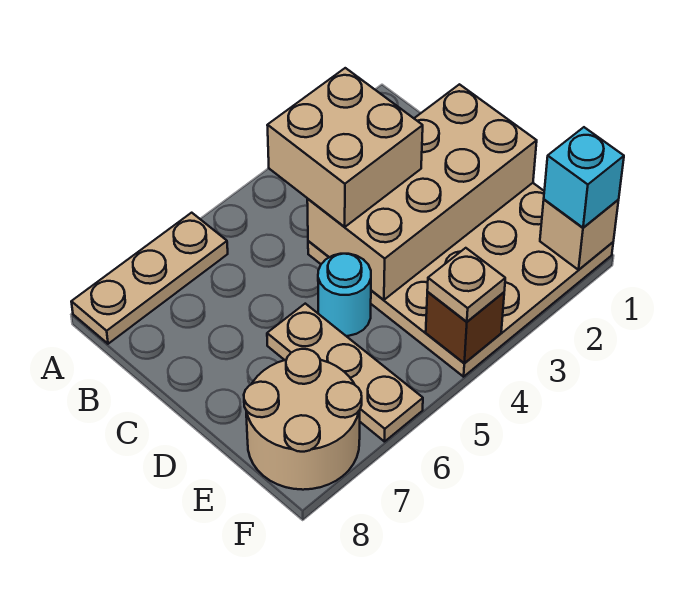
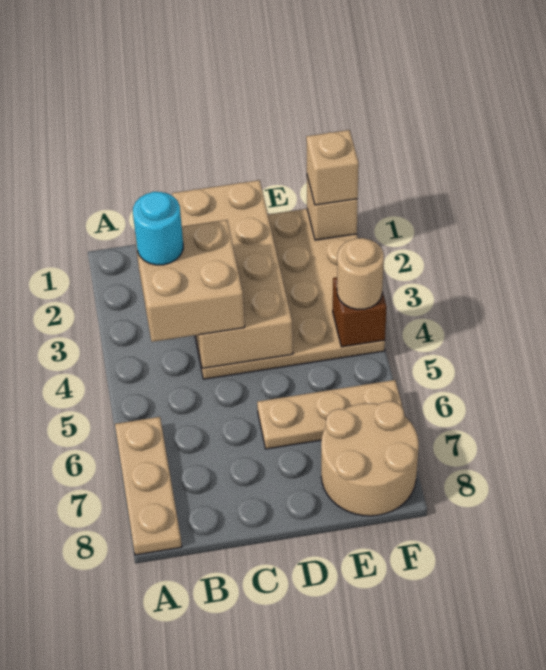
cyan round brick D5 level 1 -> cyan round brick B3 level 4
cyan brick F1 level 3 -> tan brick F1 level 3
tan plate F4 level 3 -> tan round brick F4 level 3

